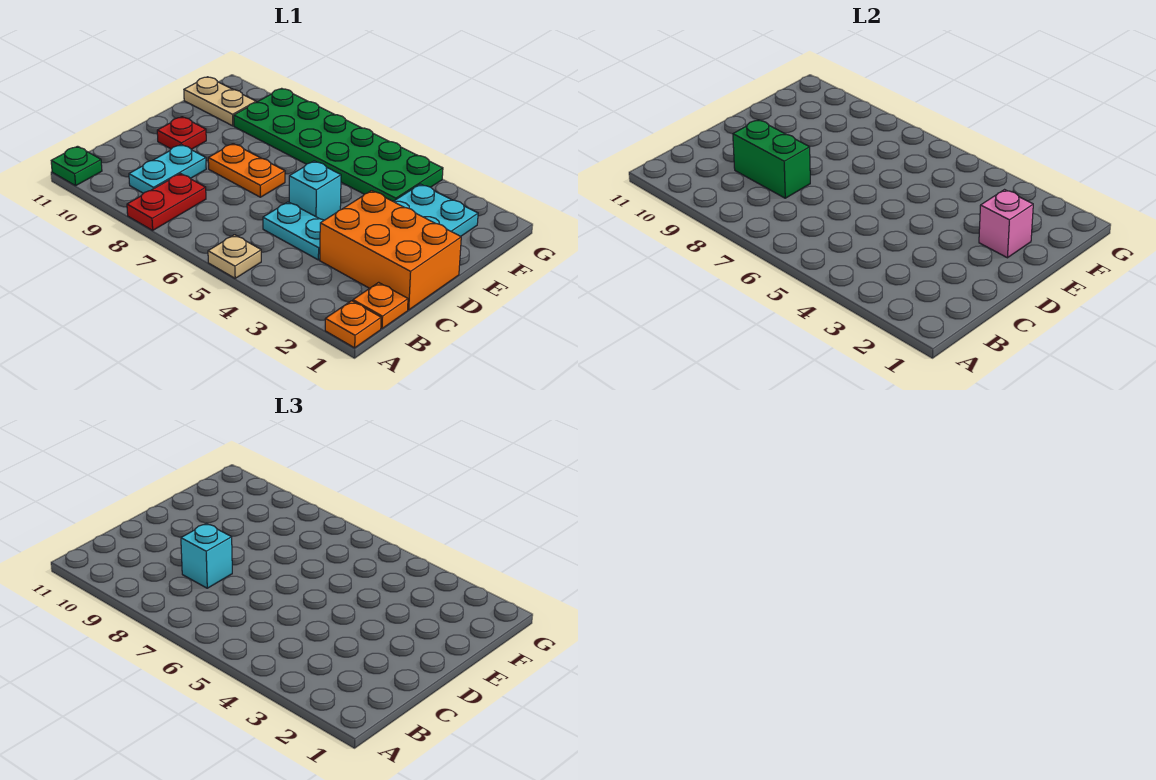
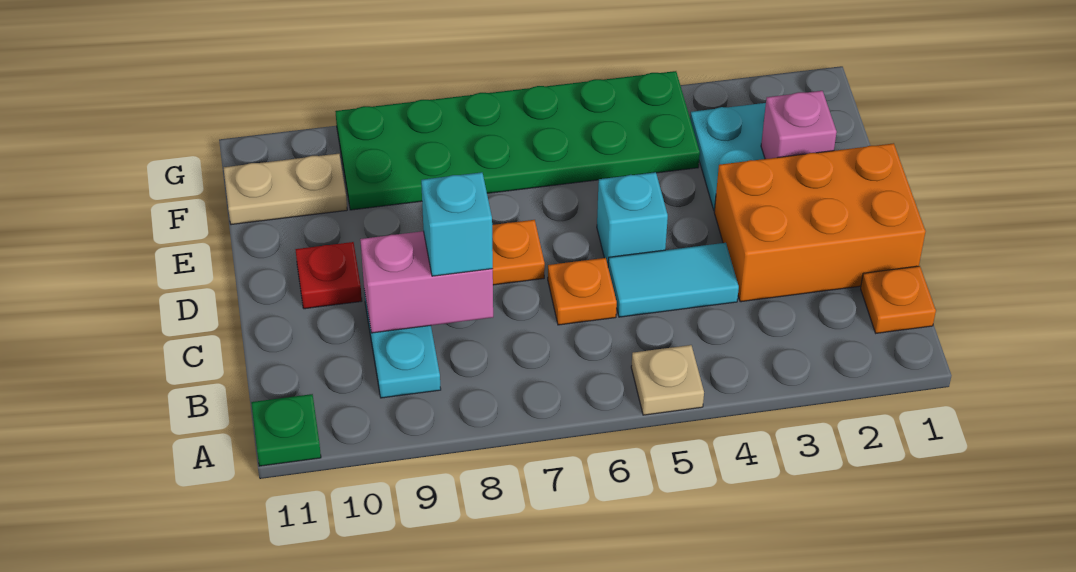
orange plate A1 level 1 -> orange plate C6 level 1
red plate A8:B8 level 1 -> none
cyan plate C4:C5 level 1 -> cyan tile C4:C5 level 1
green brick C8:C9 level 2 -> pink brick C8:C9 level 2

